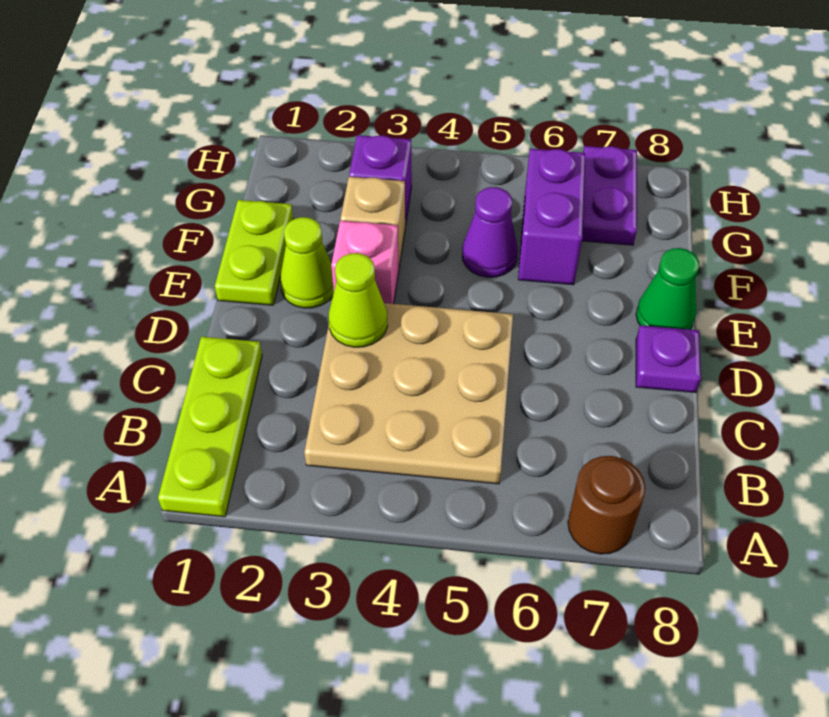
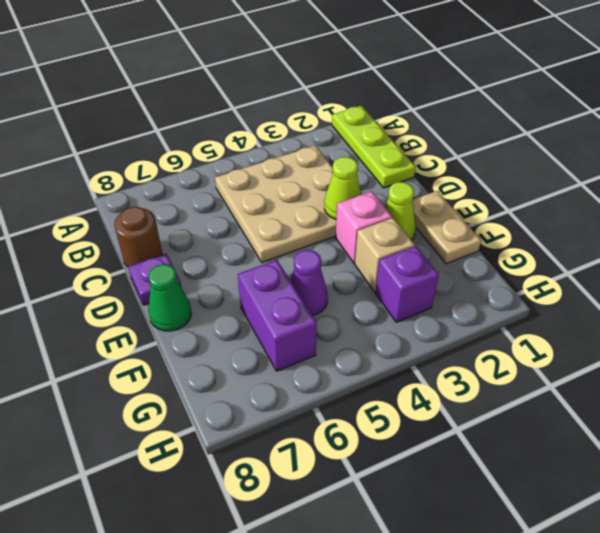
brown round brick A7 level 1 -> brown round brick C8 level 1
lime plate E1:F1 level 1 -> tan plate E1:F1 level 1
purple plate G7:H7 level 1 -> none

